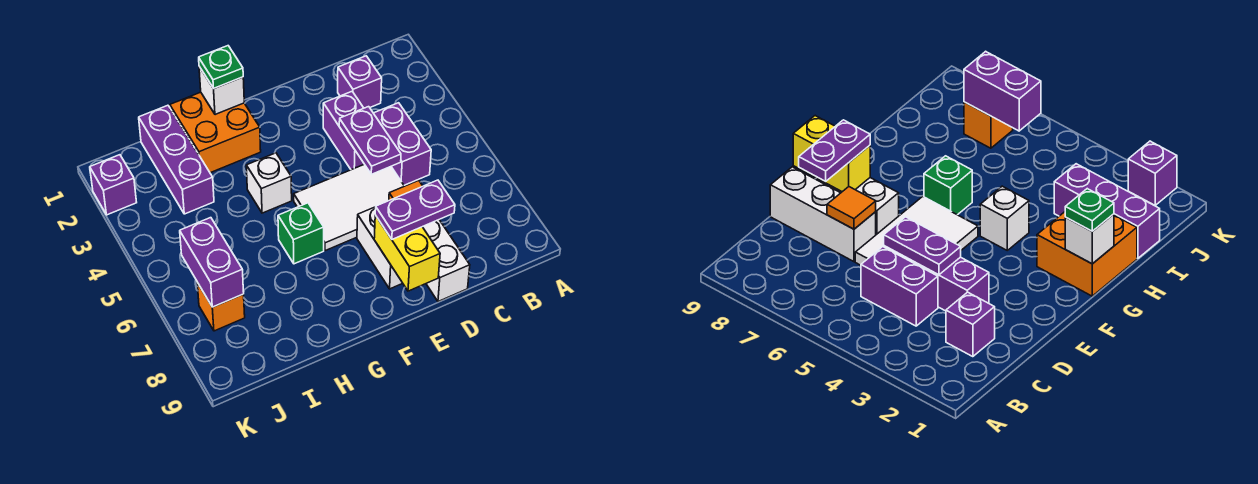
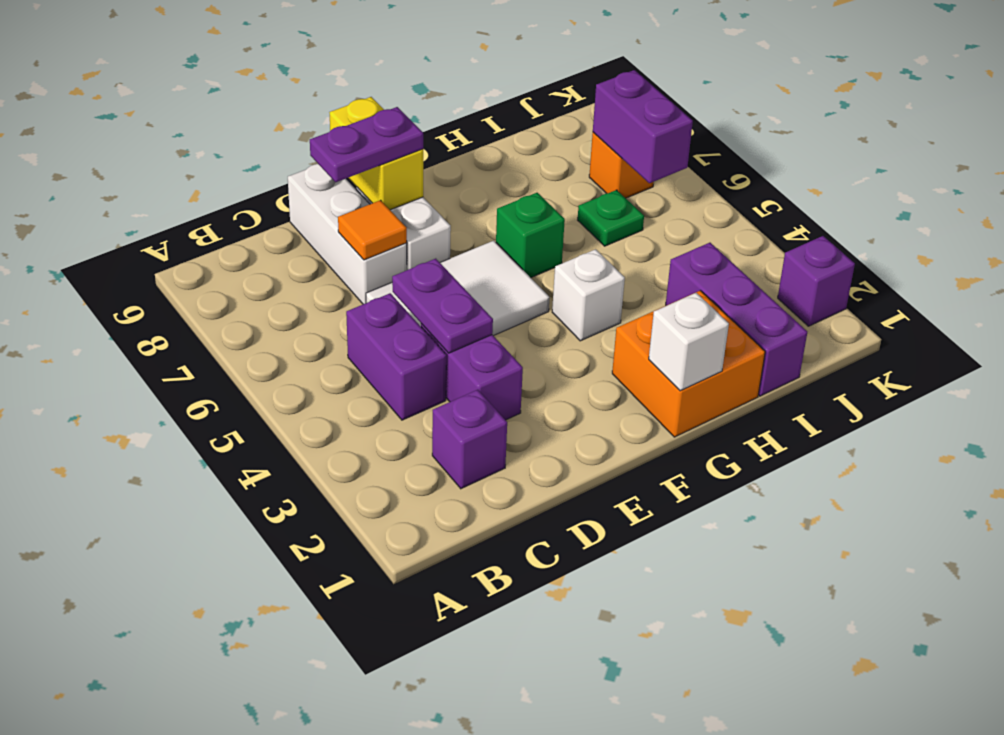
green plate G1 level 3 -> green plate I6 level 1

